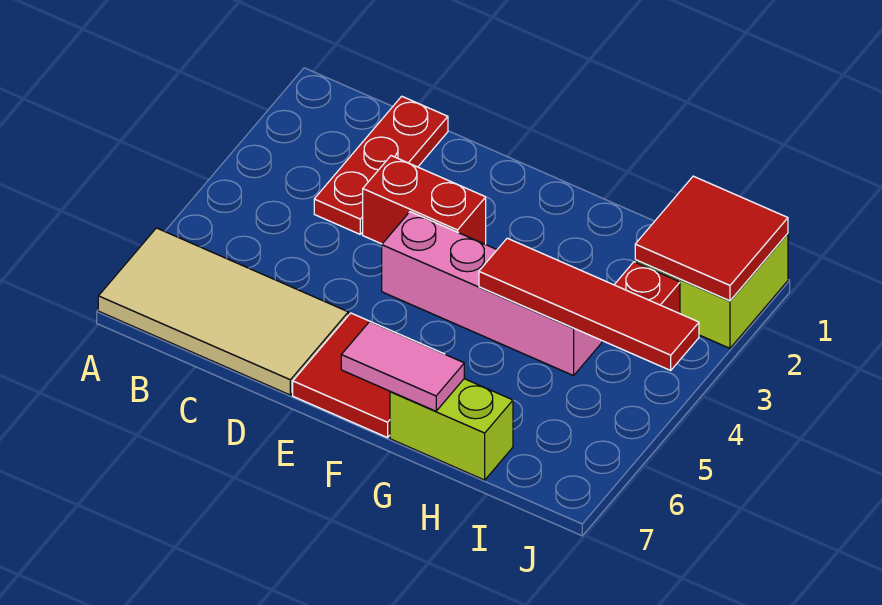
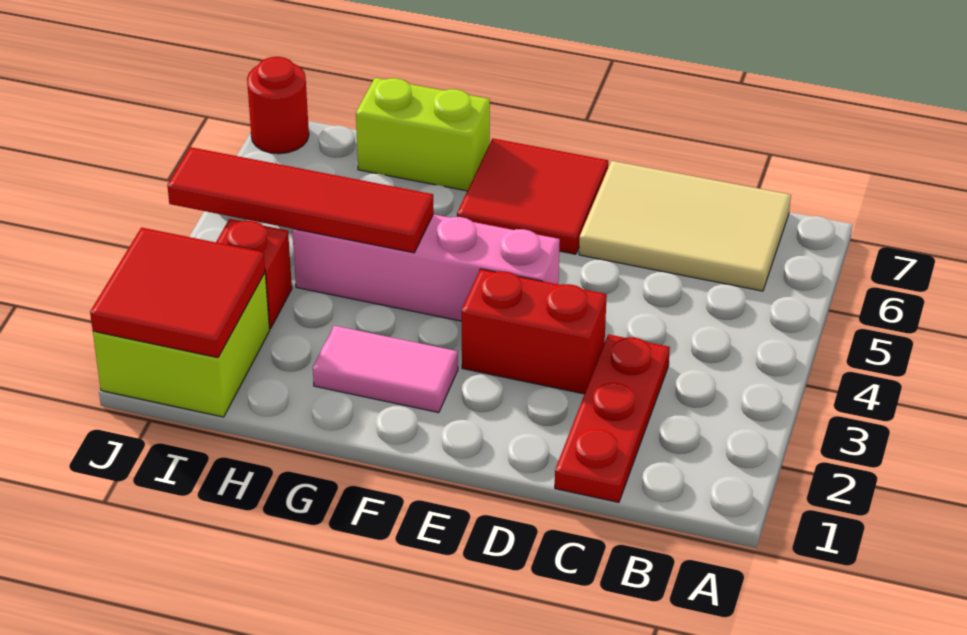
tan tile A6:D7 level 1 -> tan tile B6:D7 level 1
pink tile F7:G7 level 2 -> pink tile F2:G2 level 1
none -> red round brick J7 level 1

